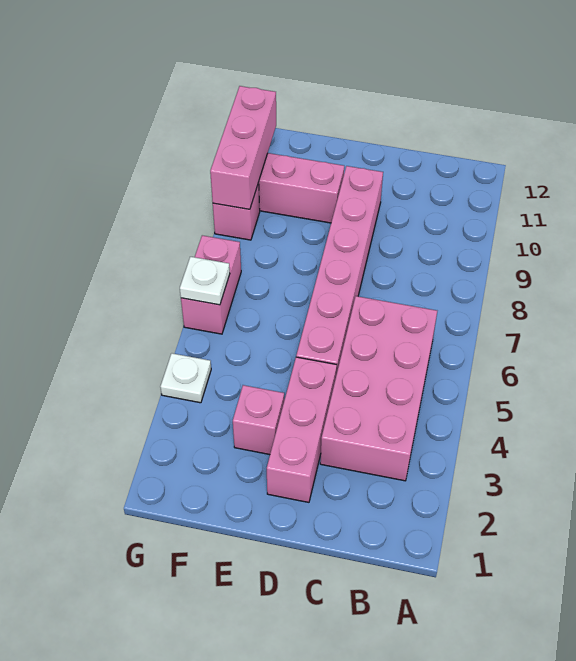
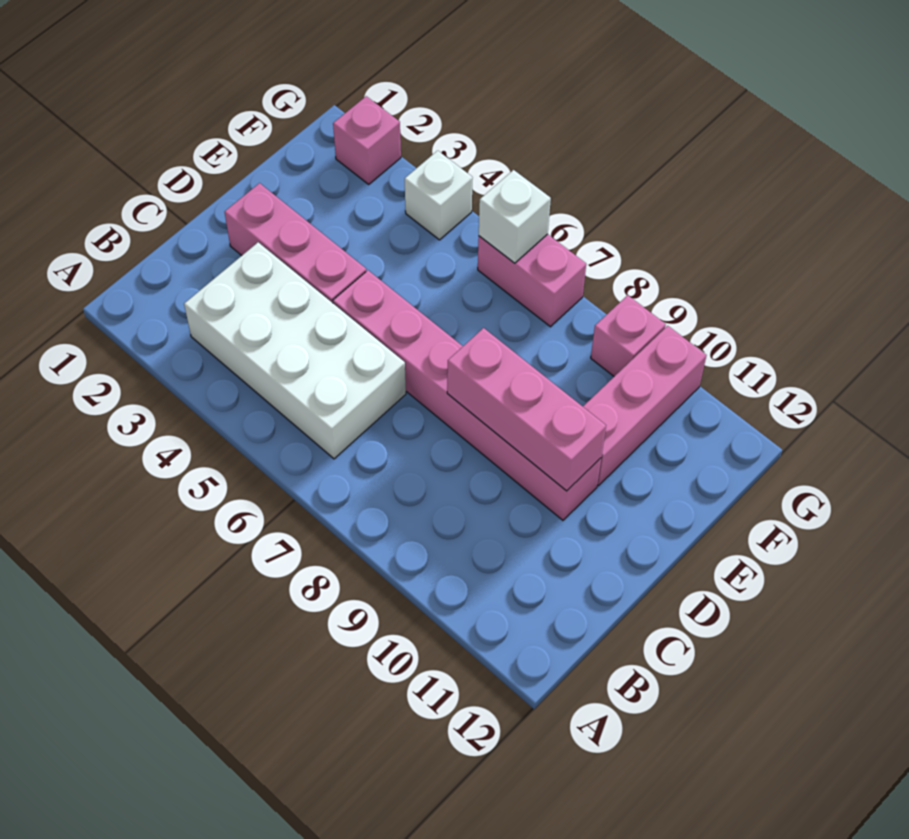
pink brick B3:C6 level 1 -> white brick B3:C6 level 1
pink brick E3 level 1 -> pink brick G2 level 1
white plate G4 level 1 -> white brick G4 level 1
white plate G6 level 2 -> white brick G6 level 2
pink brick G9:G11 level 2 -> pink brick D8:D10 level 2

